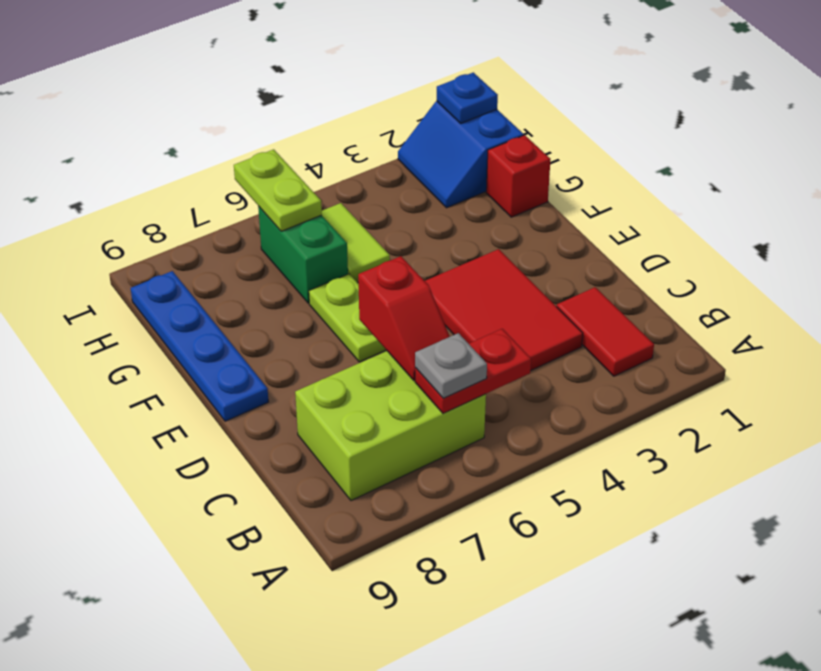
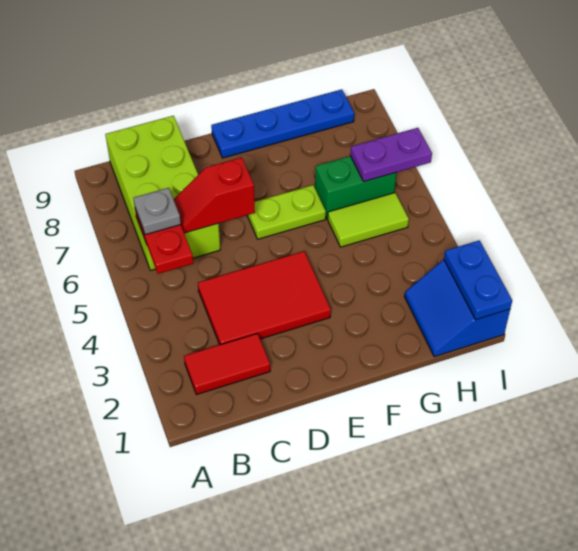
lime brick B6:C8 level 1 -> lime brick B6:C9 level 1
red brick G1 level 1 -> none
blue slope H1:I2 level 1 top 1 -> blue slope H1:I2 level 1 top I
lime plate H6:I6 level 2 -> purple plate H6:I6 level 2
blue plate I1 level 2 -> blue plate I1:I2 level 2

